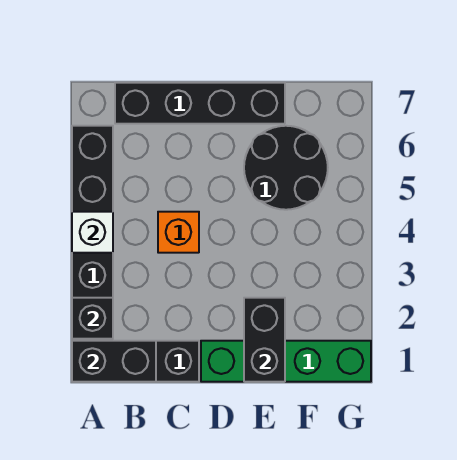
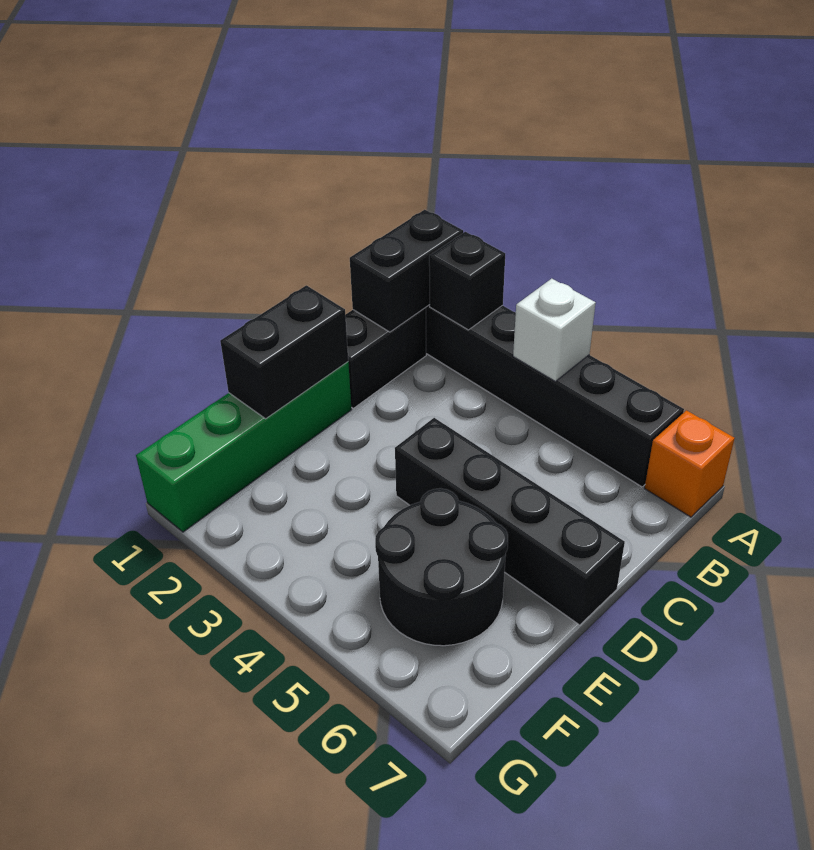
black brick B7:E7 level 1 -> black brick D4:D7 level 1
orange brick C4 level 1 -> orange brick A7 level 1
black brick E1:E2 level 2 -> black brick D1:E1 level 2

